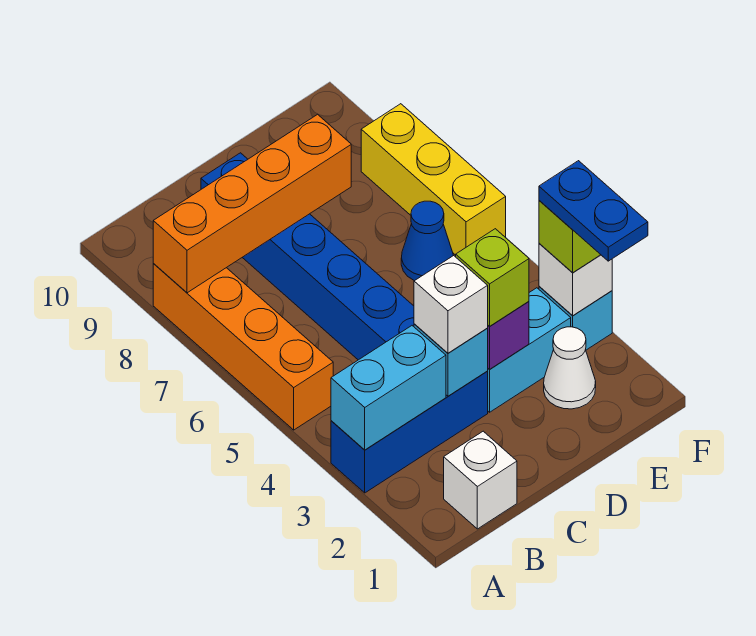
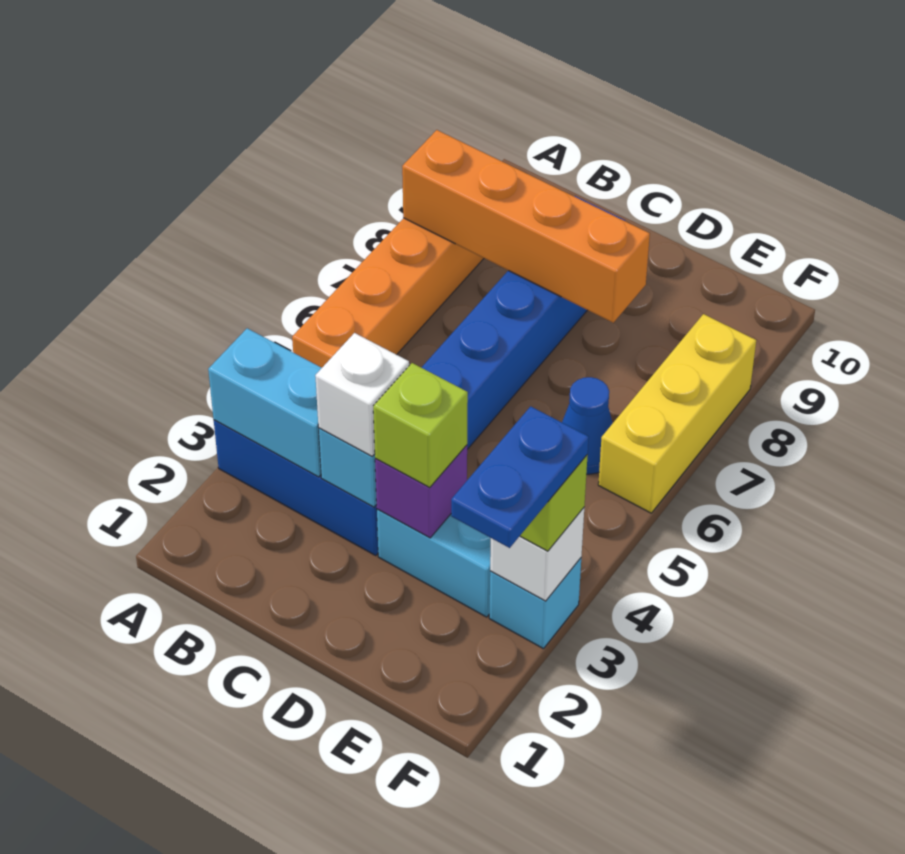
white brick B1 level 1 -> none
white cone E2 level 1 -> none

